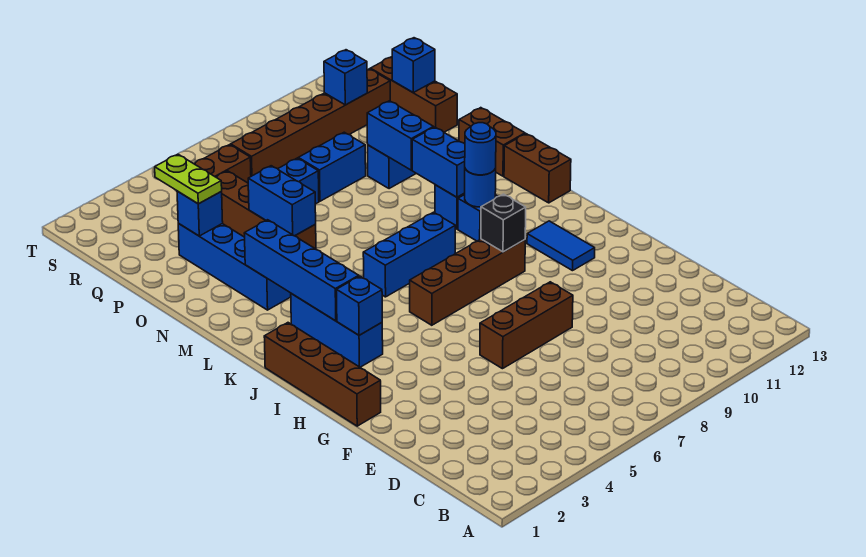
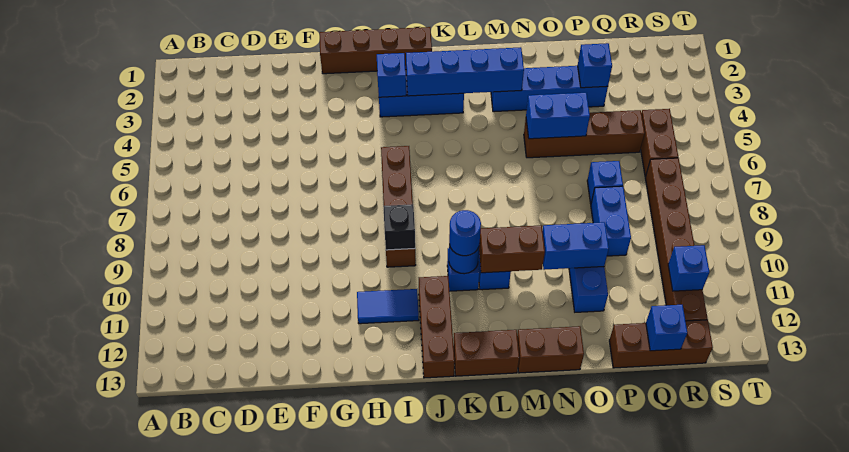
brown brick F6:F8 level 1 -> brown brick J11:J13 level 1
blue brick K6:K8 level 1 -> none
blue brick L10:M10 level 2 -> brown brick L10:M10 level 2
lime plate P3:Q3 level 3 -> none

